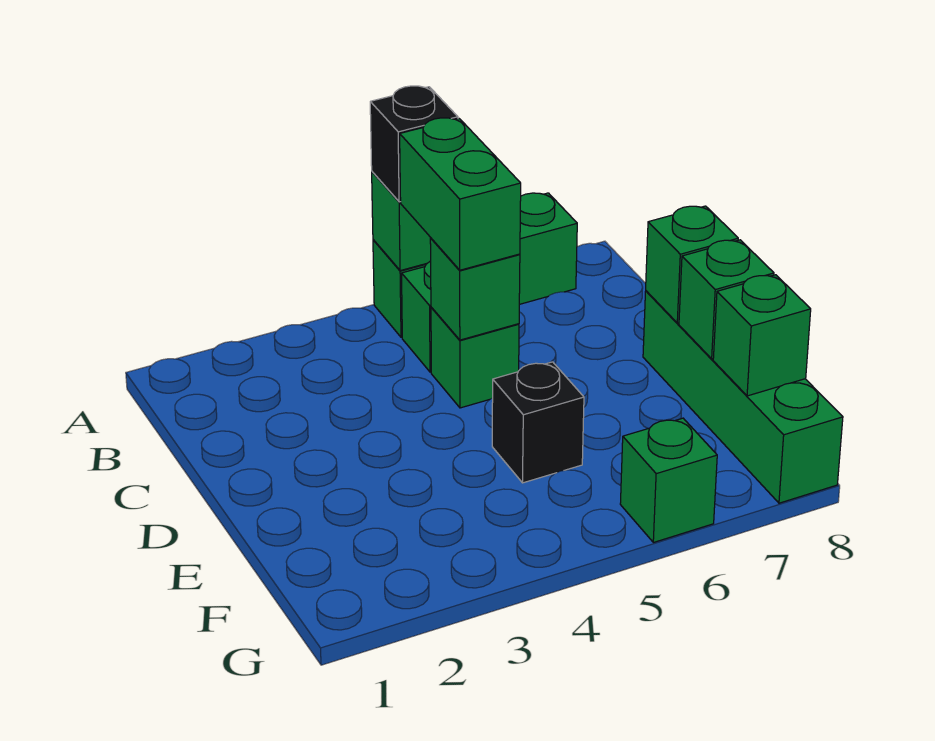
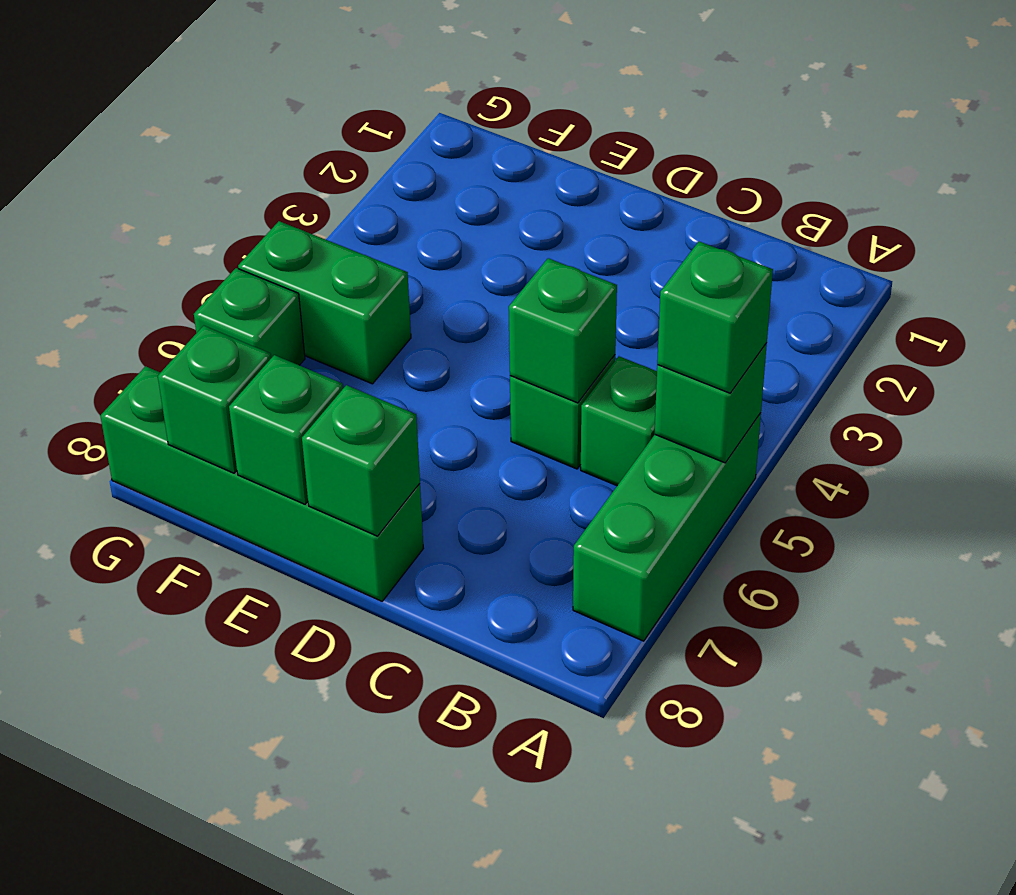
black brick A5 level 3 -> green brick A5 level 3
green brick B5:C5 level 3 -> green brick F5:G5 level 1
black brick E5 level 1 -> none

